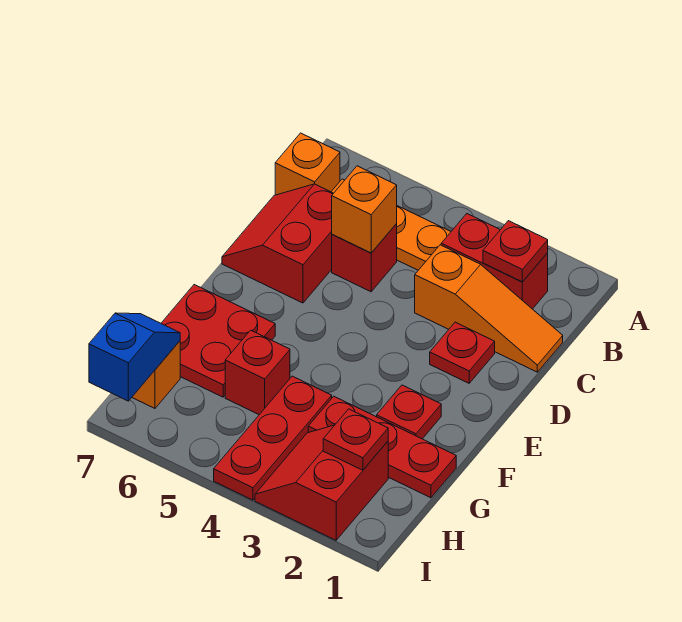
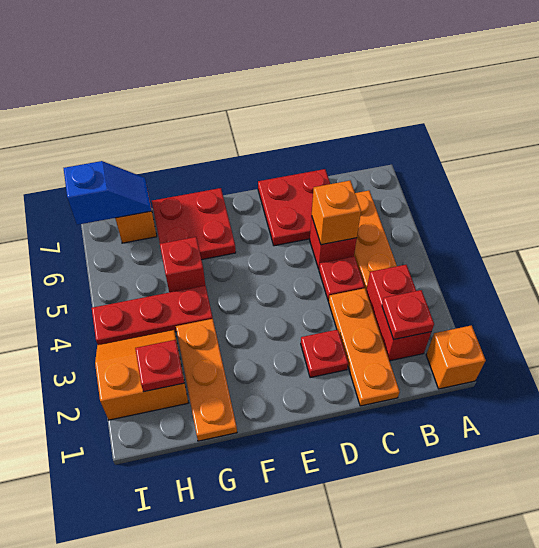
orange brick B7 level 1 -> orange brick A1 level 1
orange slope C1:C3 level 1 top 3 -> orange plate C1:C3 level 1
red slope C6:D7 level 1 top 6 -> red plate C6:D7 level 1
red plate F2 level 1 -> red plate C4 level 1
red plate G1:G3 level 1 -> orange plate G1:G3 level 1
red slope H2:I3 level 1 top 2 -> orange slope H2:I3 level 1 top 2

